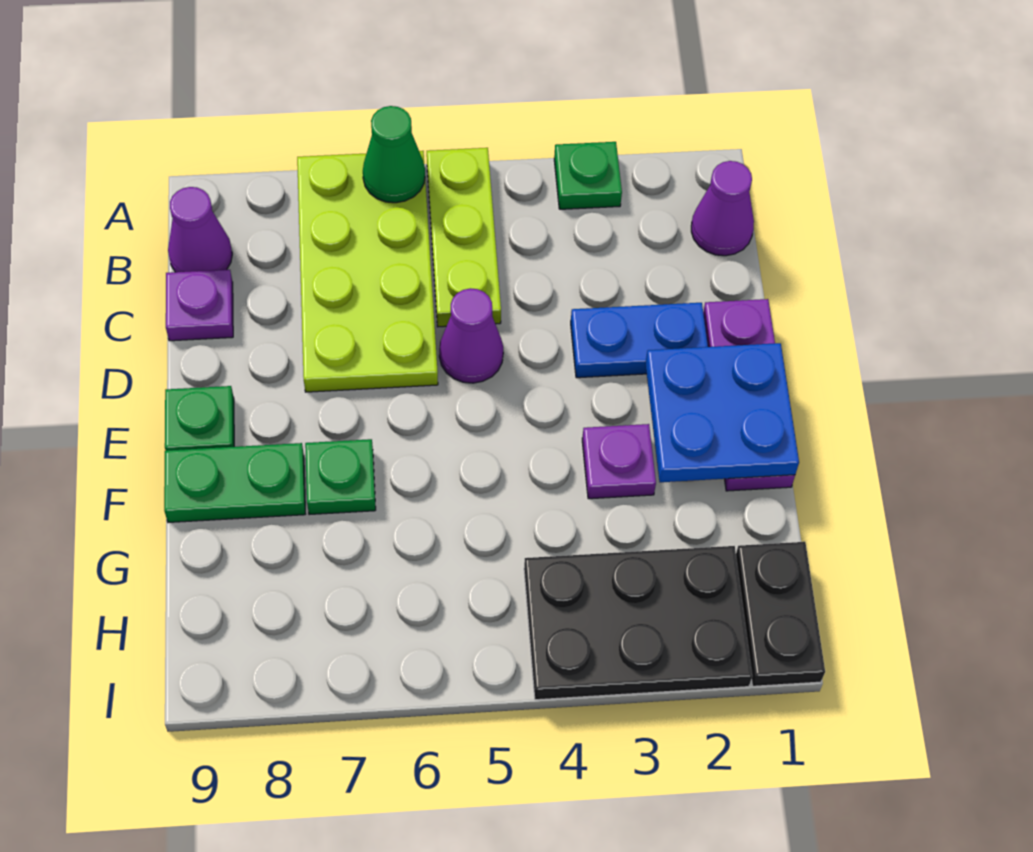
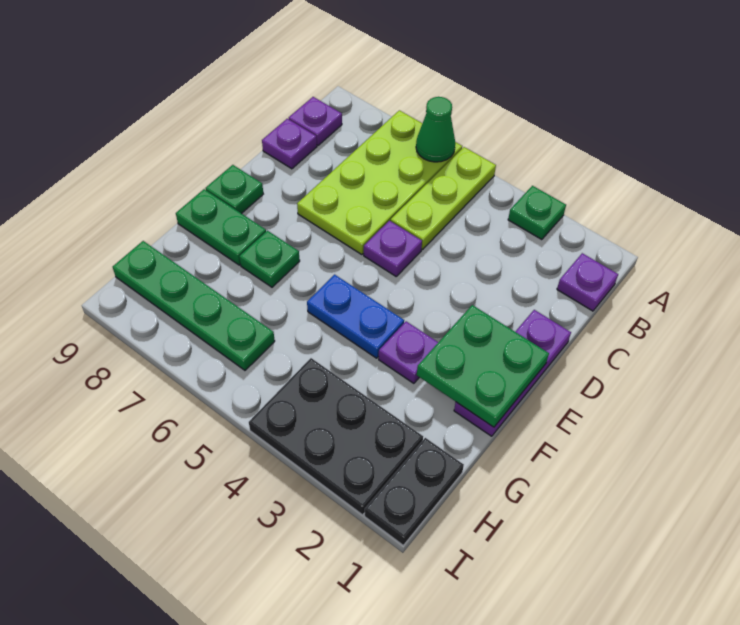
purple cone B1 level 1 -> purple plate B1 level 1
purple cone B9 level 1 -> purple plate B9 level 1
blue plate D2:D3 level 1 -> blue plate F4:F5 level 1
purple cone D5 level 1 -> purple plate D5 level 1
blue plate E1:F2 level 2 -> green plate E1:F2 level 2
none -> green plate H6:H9 level 1

